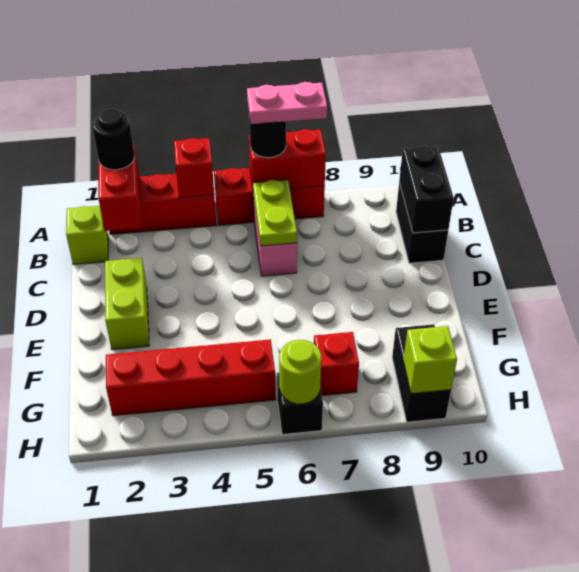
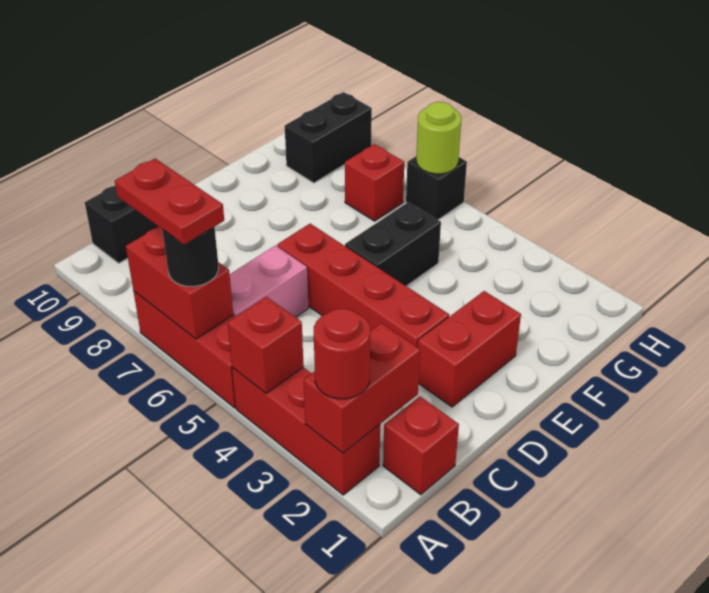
black round brick A2 level 3 -> red round brick A2 level 3
pink plate A6:A7 level 4 -> red plate A6:A7 level 4
lime brick B1 level 1 -> red brick B1 level 1
lime plate B6:C6 level 2 -> none
black brick B10:C10 level 2 -> black brick E5:F5 level 1
lime brick D2:E2 level 1 -> red brick D2:E2 level 1
red brick G2:G5 level 1 -> red brick D3:D6 level 1
lime brick H9 level 2 -> none

